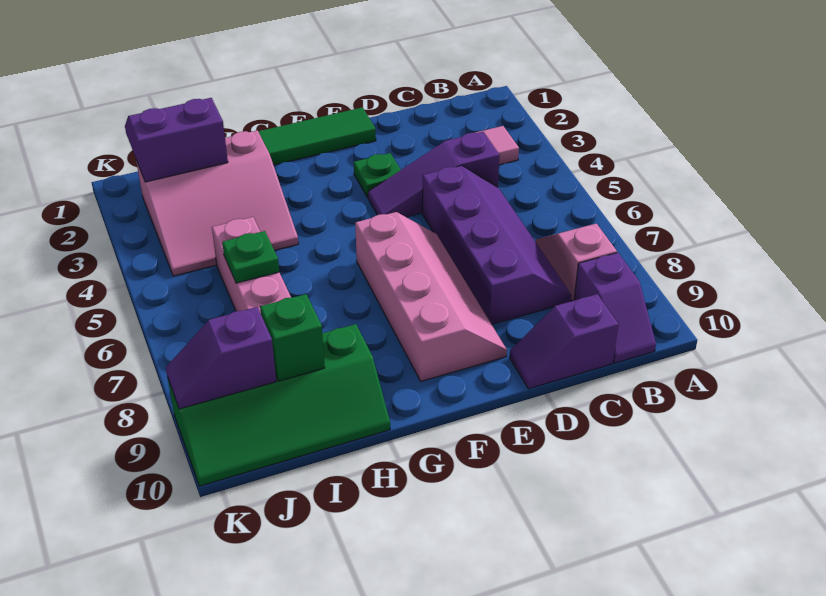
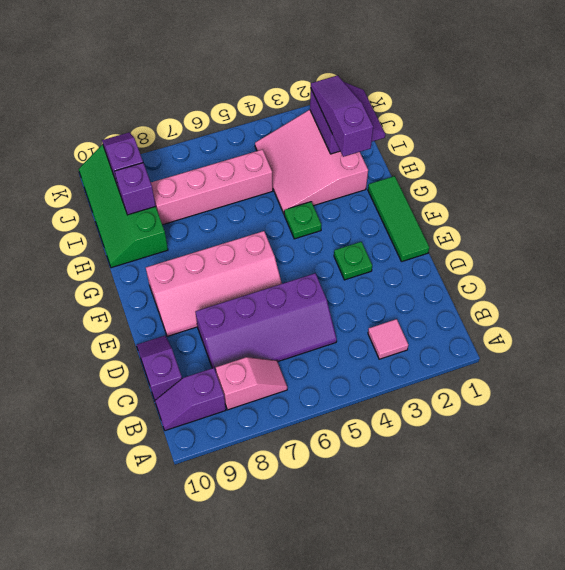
purple slope C4:E4 level 1 top C -> purple slope H2:J2 level 3 top H
green plate I6 level 2 -> green plate G4 level 1
green brick I9 level 2 -> purple brick I9 level 2

